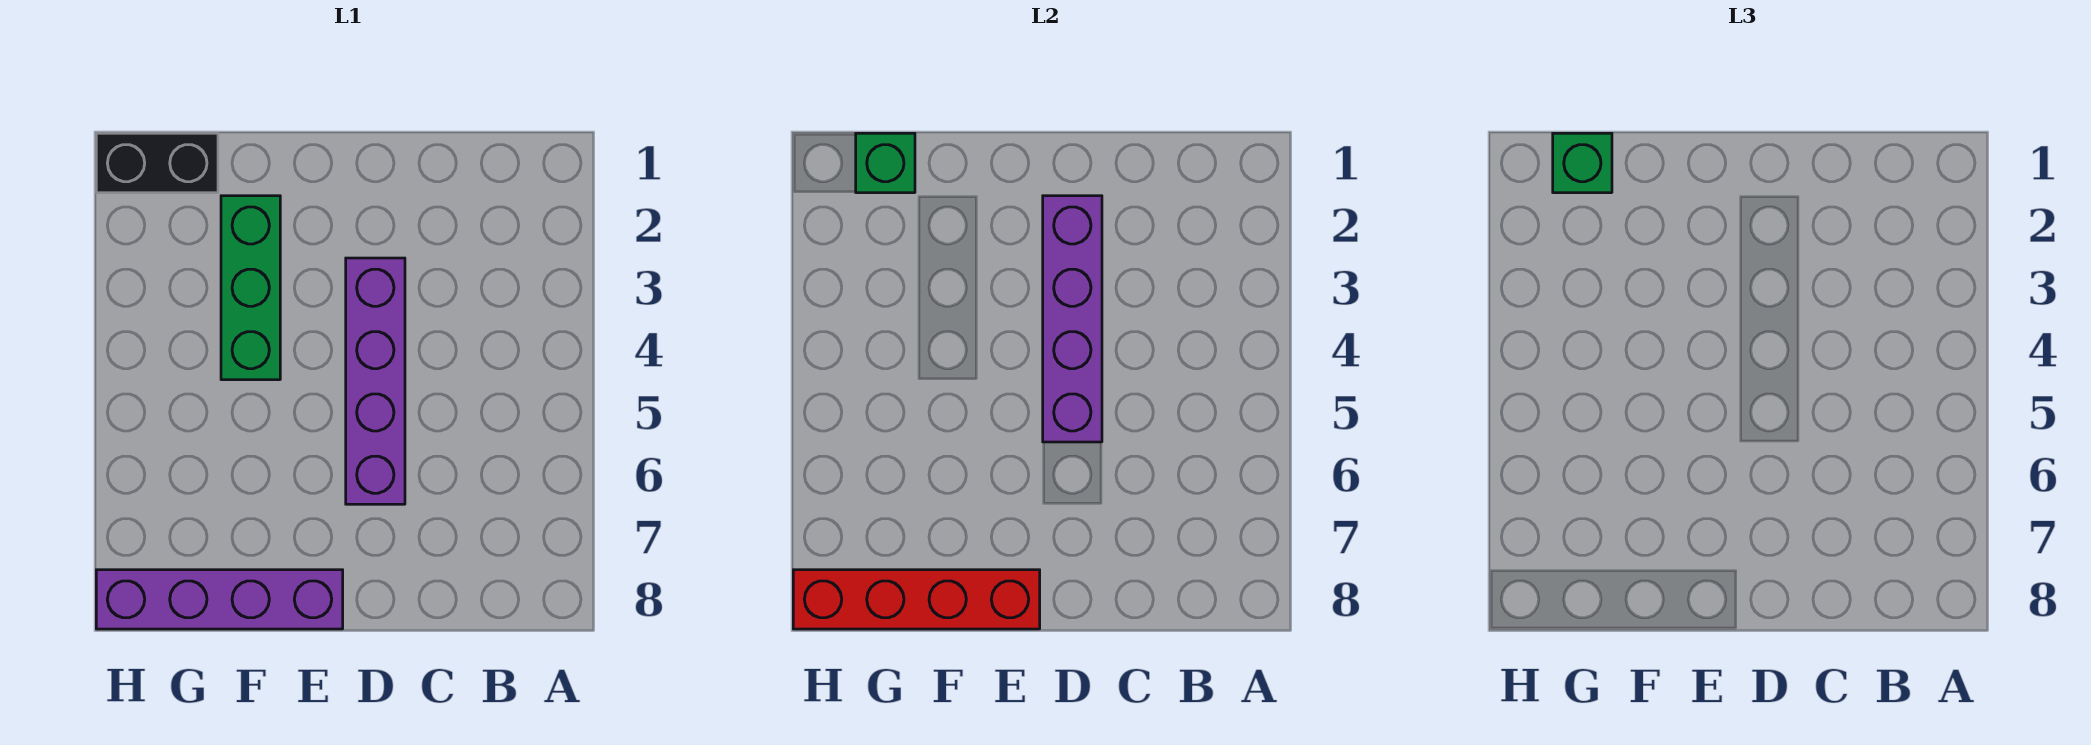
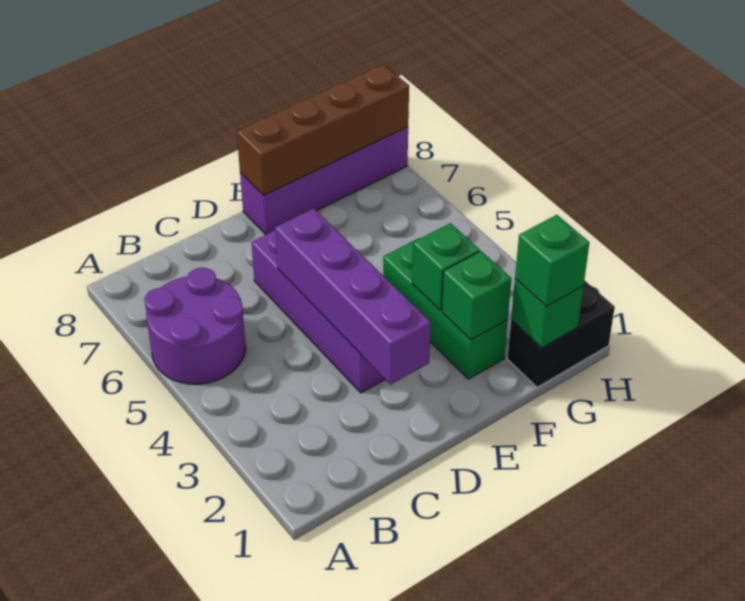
none -> purple round brick A5:B6 level 1
red brick E8:H8 level 2 -> brown brick E8:H8 level 2
none -> green brick F2 level 2
none -> green brick F3 level 2

